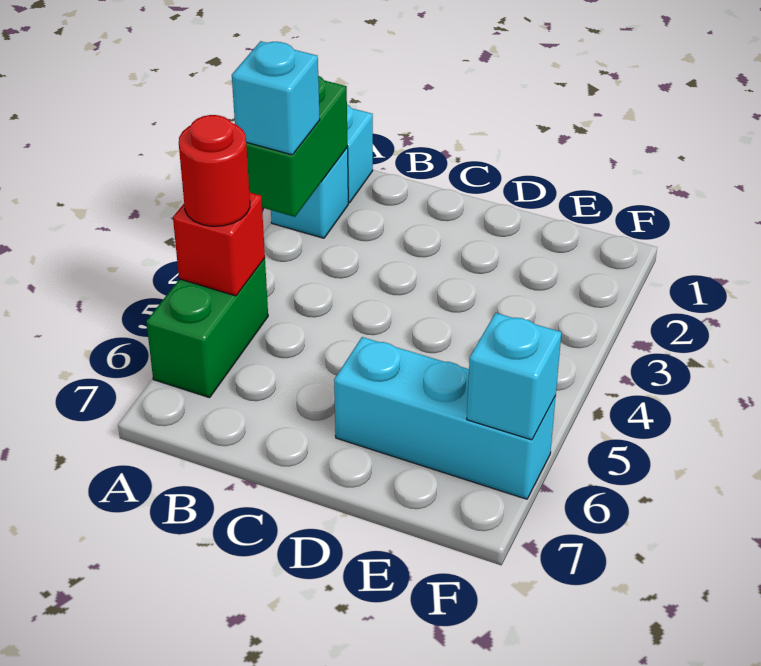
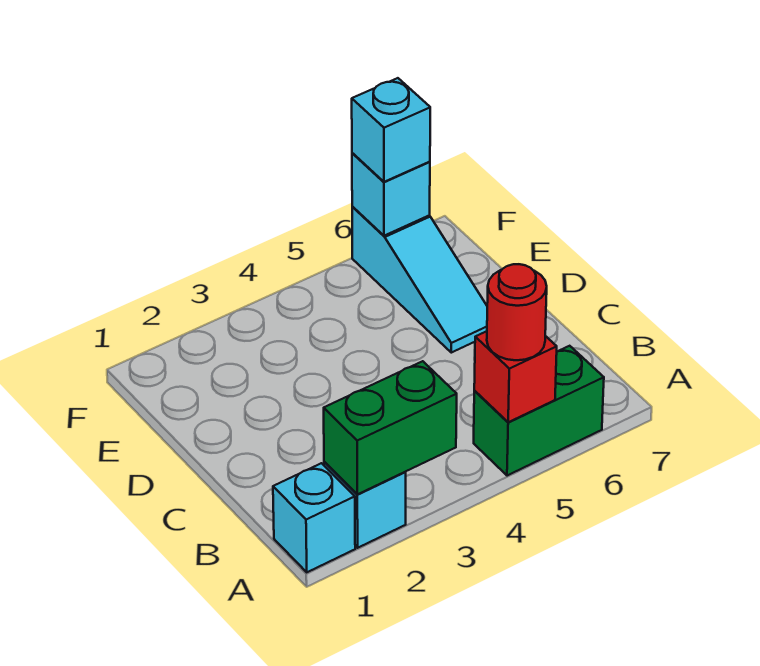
cyan brick A3 level 3 -> cyan brick F6 level 3
cyan brick D6:F6 level 1 -> cyan slope D6:F6 level 1 top F

